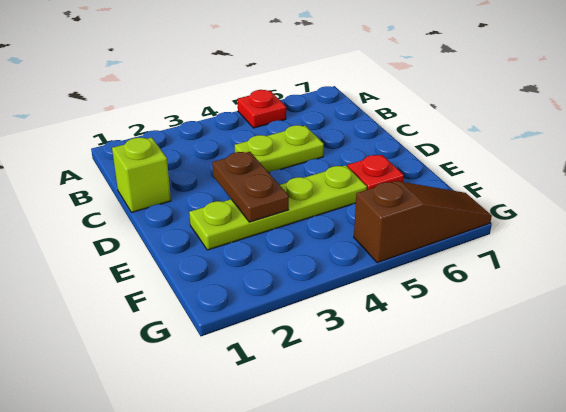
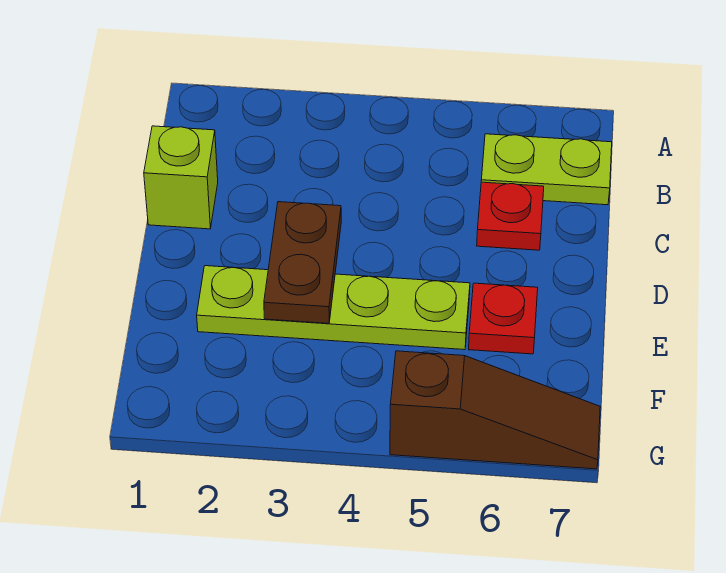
red plate A5 level 1 -> red plate C6 level 1
lime plate C4:C5 level 1 -> lime plate B6:B7 level 1

